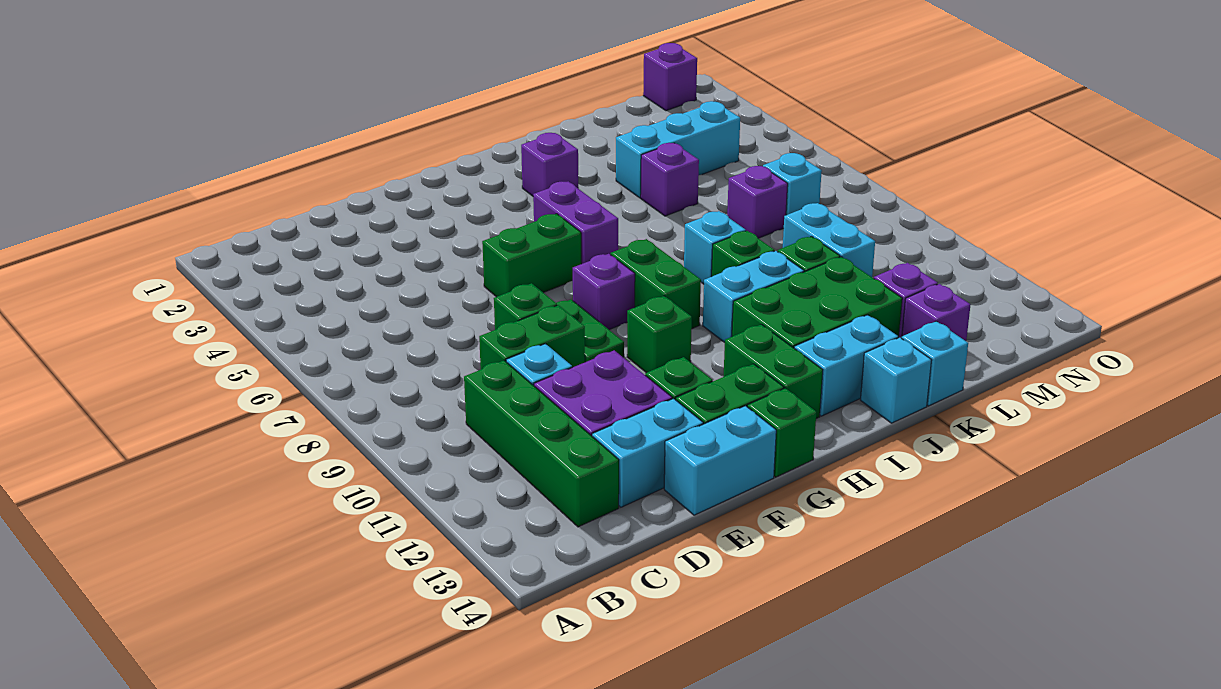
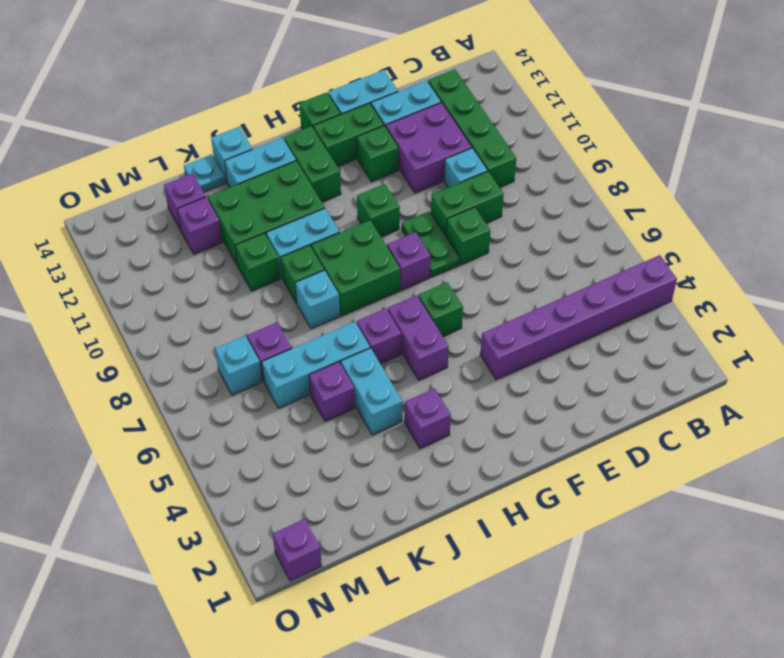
none -> purple brick A4:F4 level 1
green brick F6:G6 level 1 -> green brick G6 level 1
green brick H8:H9 level 1 -> green brick H8:I9 level 1
none -> purple brick I6 level 1
cyan brick K4:M4 level 1 -> cyan brick J6:L6 level 1
cyan brick K14 level 1 -> cyan plate K14 level 1
cyan brick L9:L10 level 1 -> cyan brick J4:J5 level 1

